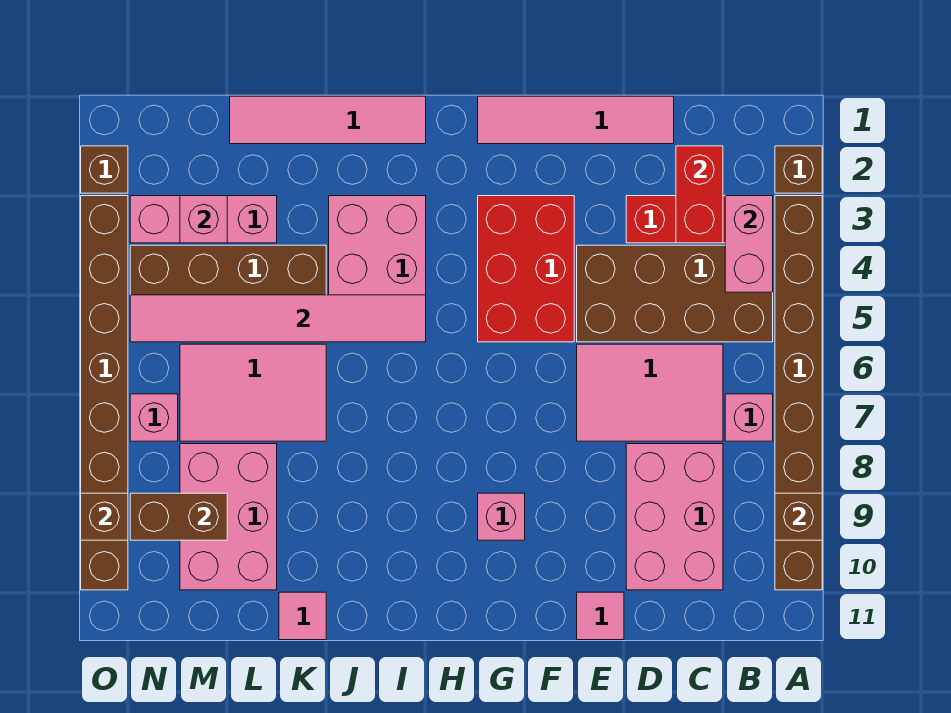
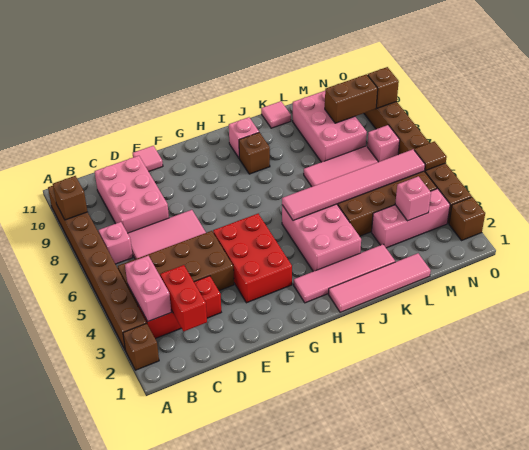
pink tile D1:G1 level 1 -> pink tile H2:K2 level 1
pink brick G9 level 1 -> pink brick I10 level 1
none -> brown brick I9 level 1
none -> brown tile O5 level 2

